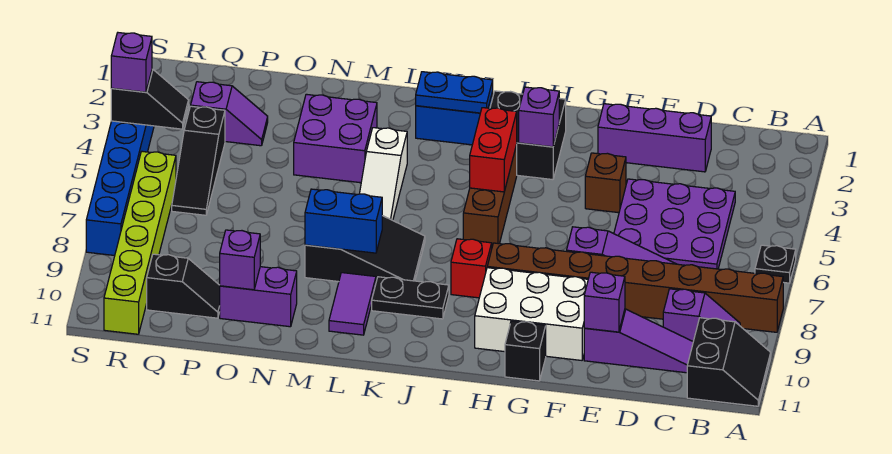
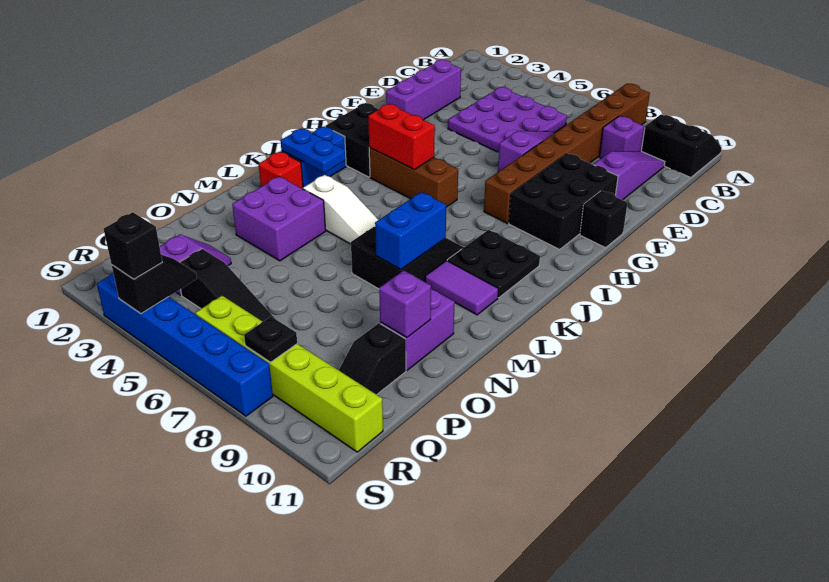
black plate A6 level 1 -> black plate R8 level 2
purple brick E10 level 2 -> none
brown brick F4 level 1 -> none
white brick F9:H10 level 1 -> black brick F9:H10 level 1
purple brick H3 level 2 -> none
red brick I8 level 1 -> red brick L2 level 1
blue plate J2:K2 level 2 -> blue plate K2:K3 level 2
black plate J9:K9 level 1 -> black plate J9:K10 level 1
black slope P10:Q10 level 1 top Q -> black slope P10:Q10 level 1 top P
purple brick S4 level 3 -> black brick S4 level 3

